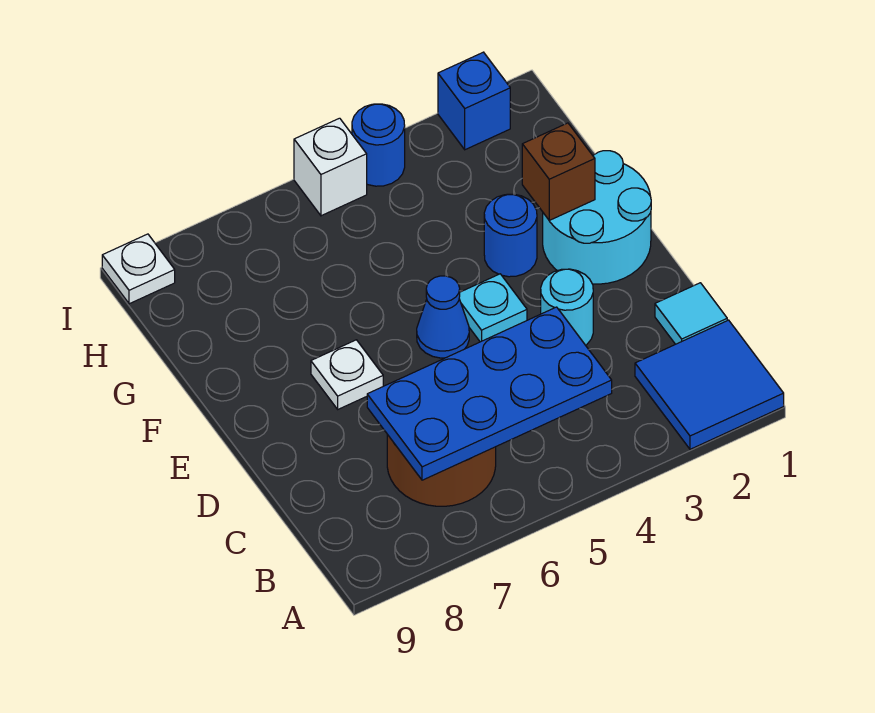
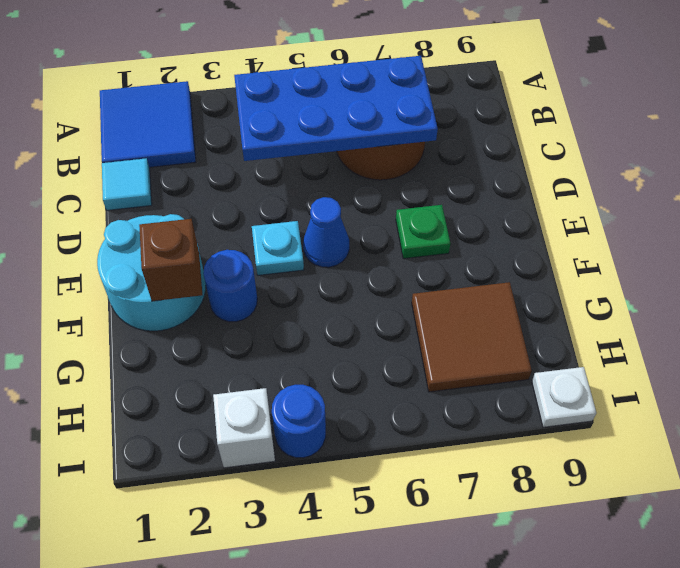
cyan round brick D3 level 1 -> none
white plate E7 level 1 -> green plate E7 level 1
none -> brown tile G7:H8 level 1
blue brick I2 level 1 -> none
white brick I5 level 1 -> white brick I3 level 1

